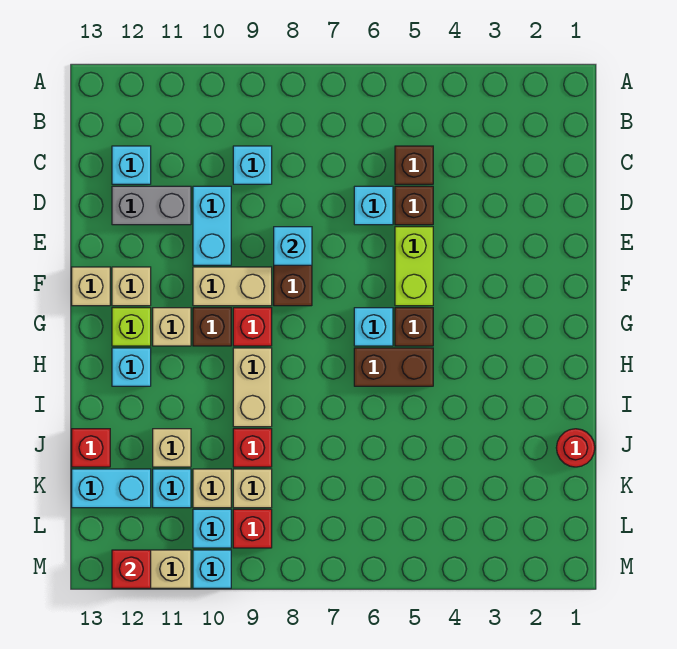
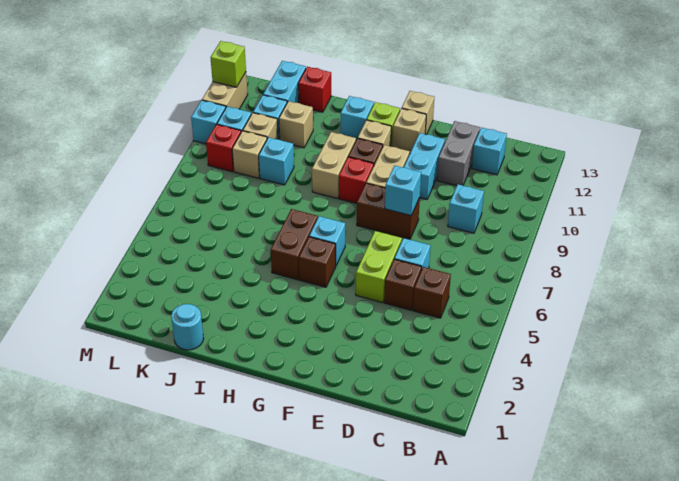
cyan brick D10:E10 level 1 -> cyan brick E10:E11 level 1
lime brick E5:F5 level 1 -> lime brick E5:E6 level 1
tan brick H9:I9 level 1 -> tan brick H9:H10 level 1
red round brick J1 level 1 -> cyan round brick J1 level 1
red brick J9 level 1 -> cyan brick J9 level 1
red brick M12 level 2 -> lime brick M12 level 2

